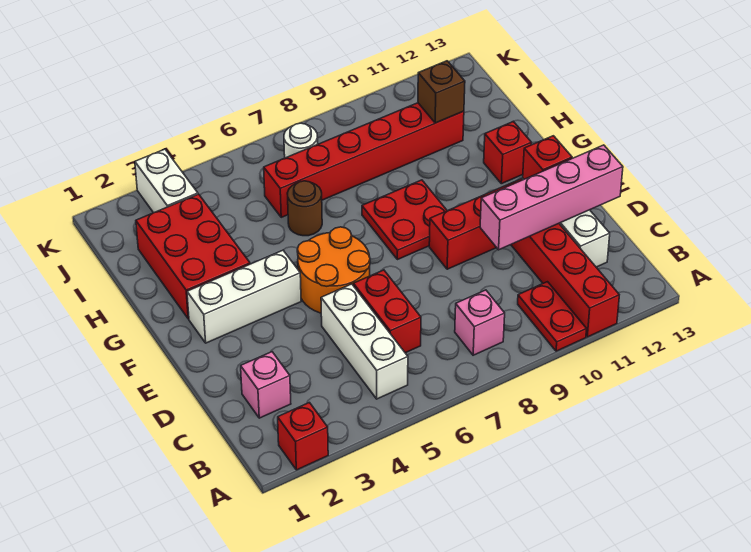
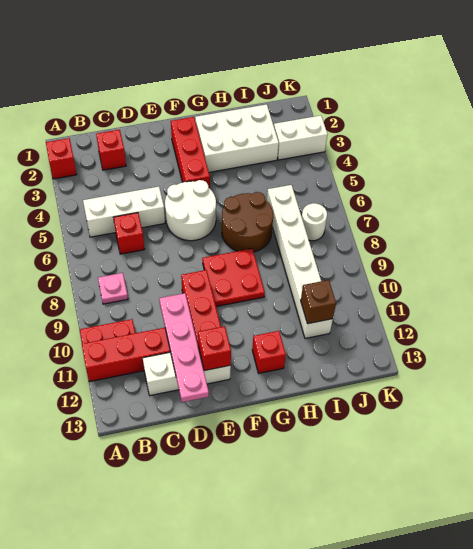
pink brick B8 level 1 -> pink plate B8 level 1
pink brick C2 level 1 -> red brick C2 level 1
red brick C6:D6 level 1 -> red brick C6 level 1
pink brick D10:D13 level 2 -> pink plate D10:D13 level 2
orange round brick E5:F6 level 1 -> white round brick E5:F6 level 1
white brick F2:F4 level 1 -> red brick F2:F4 level 1
red brick G2:I3 level 1 -> white brick G2:I3 level 1
brown round brick H6 level 1 -> brown round brick G6:H7 level 1
red brick I6:I11 level 1 -> white brick I6:I11 level 1

